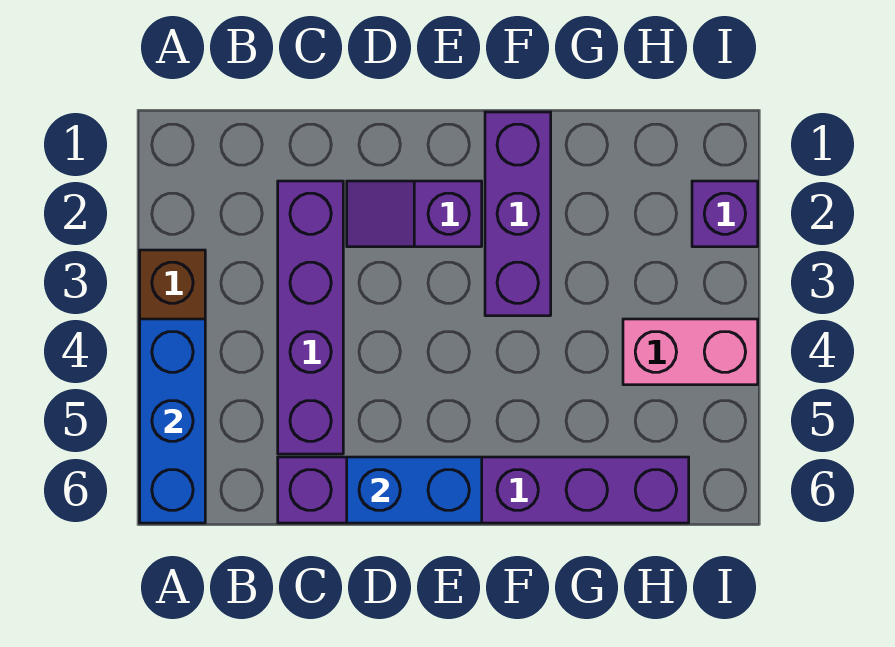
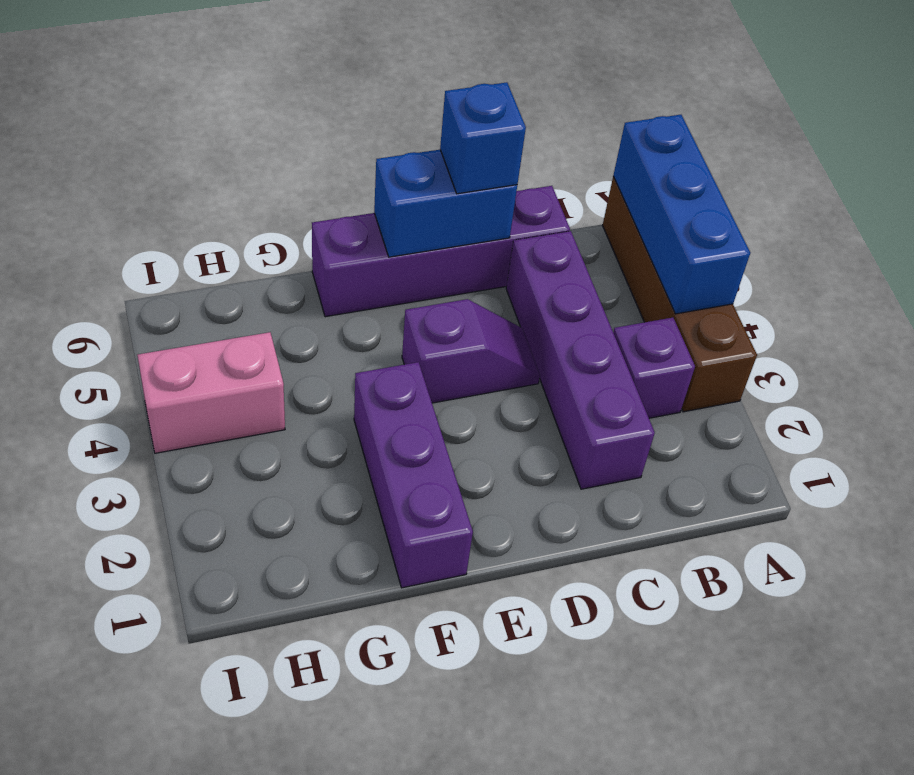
purple brick C6:H6 level 1 -> purple brick C6:F6 level 1
purple slope D2:E2 level 1 top E -> purple slope D4:E4 level 1 top E
none -> blue brick D6 level 3
purple brick I2 level 1 -> purple brick B3 level 1

